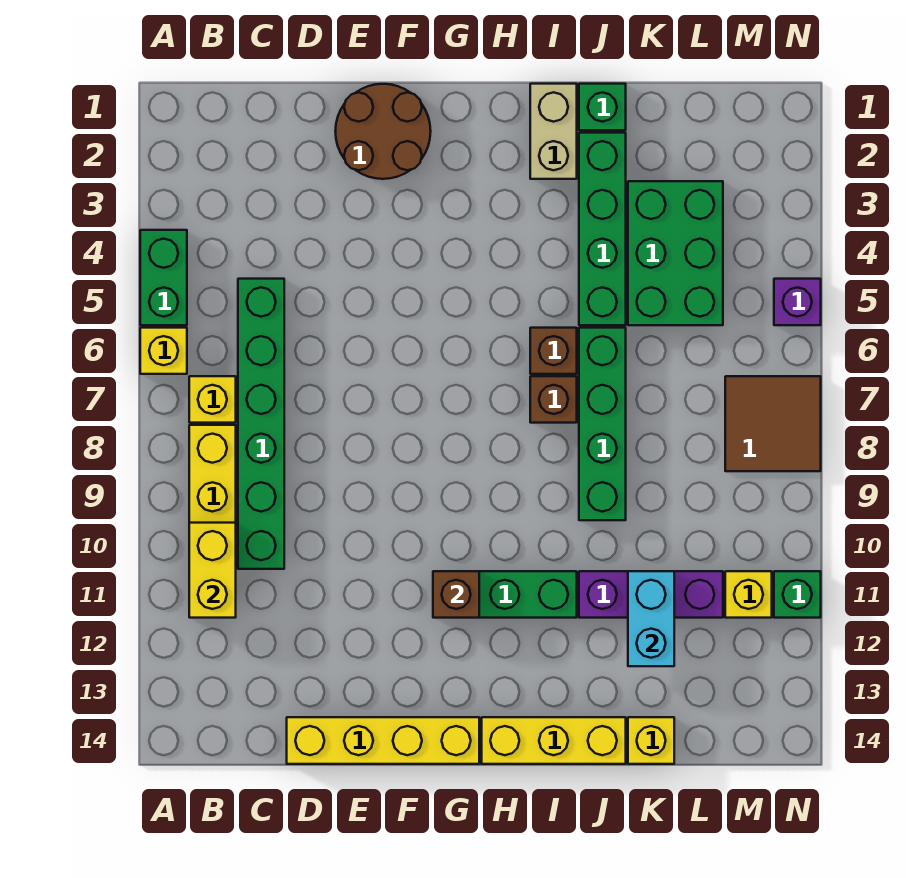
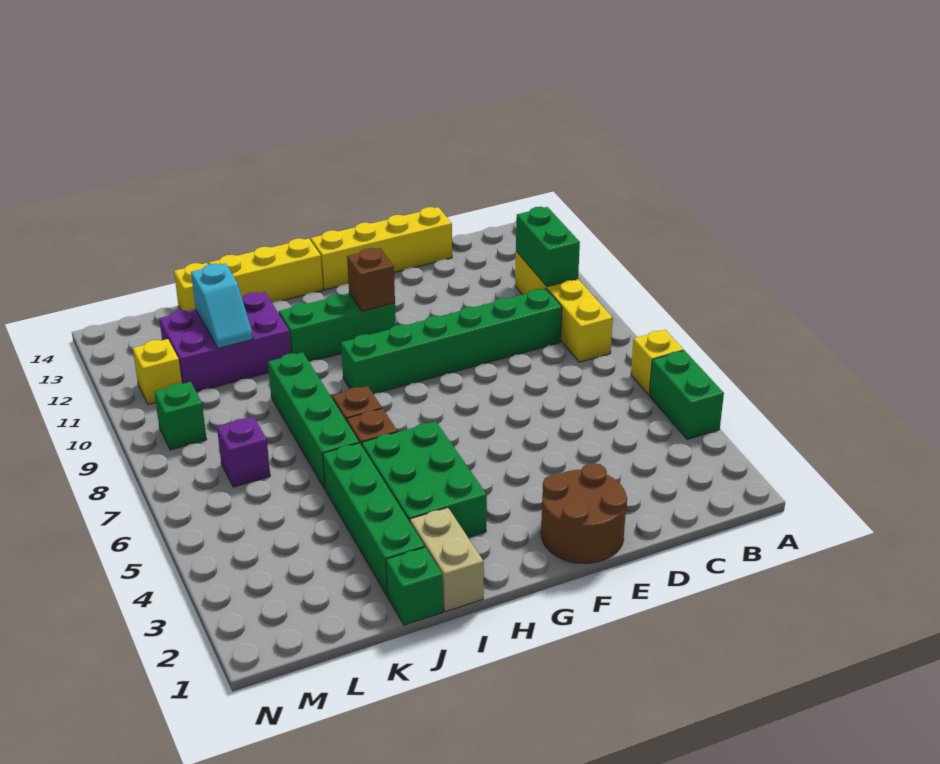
yellow brick B7 level 1 -> none
yellow brick B10:B11 level 2 -> green brick B10:B11 level 2
green brick C5:C10 level 1 -> green brick C9:H9 level 1
purple brick J11:L11 level 1 -> purple brick J11:L12 level 1
green brick K3:L5 level 1 -> green brick H3:I5 level 1
cyan brick K11:K12 level 2 -> cyan slope K11:K12 level 2 top 12
brown tile M7:N8 level 1 -> none
purple brick N5 level 1 -> purple brick L7 level 1
green brick N11 level 1 -> green brick M9 level 1

